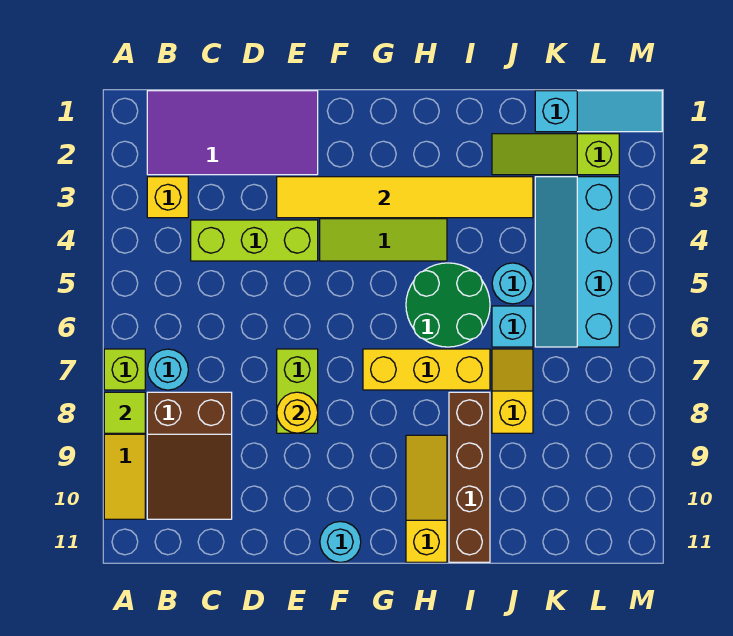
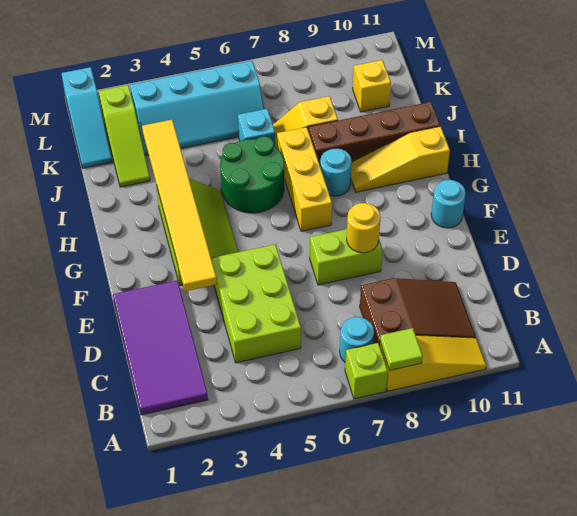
yellow brick B3 level 1 -> yellow brick K10 level 1
lime brick C4:E4 level 1 -> lime brick C4:E5 level 1
cyan round brick J5 level 1 -> cyan round brick H8 level 1
cyan slope K1:M1 level 1 top K -> cyan slope K1:M1 level 1 top M

